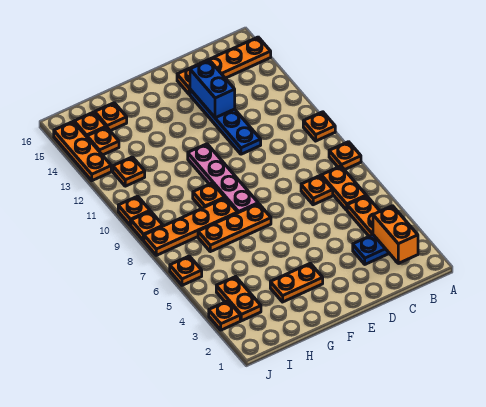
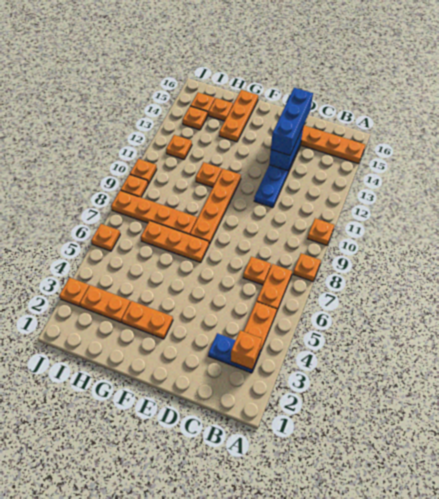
orange brick B2:B3 level 2 -> orange brick B3 level 2
none -> blue brick D13:D15 level 3
pink plate F8:F11 level 1 -> orange plate F8:F11 level 1
orange plate G9 level 1 -> orange plate G11 level 1
orange plate I3:I4 level 1 -> orange plate H3:I3 level 1
orange plate J13:J15 level 1 -> orange plate G14:G16 level 1

